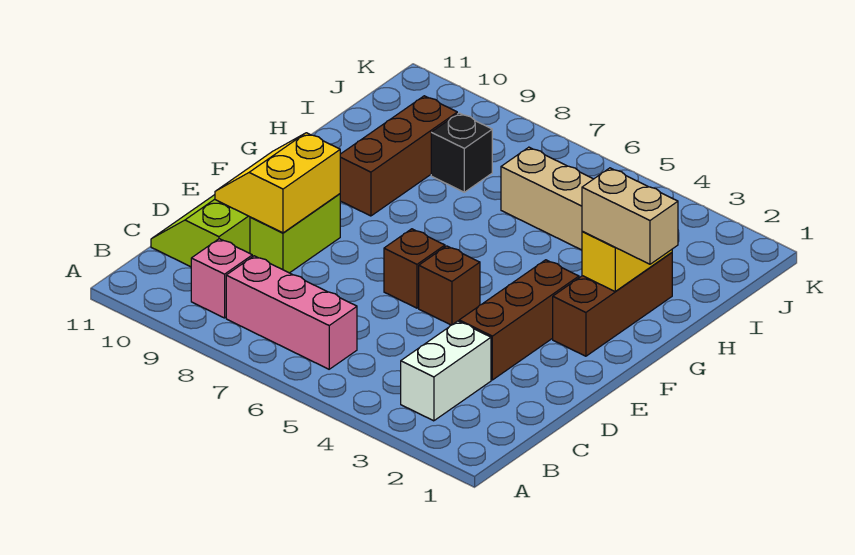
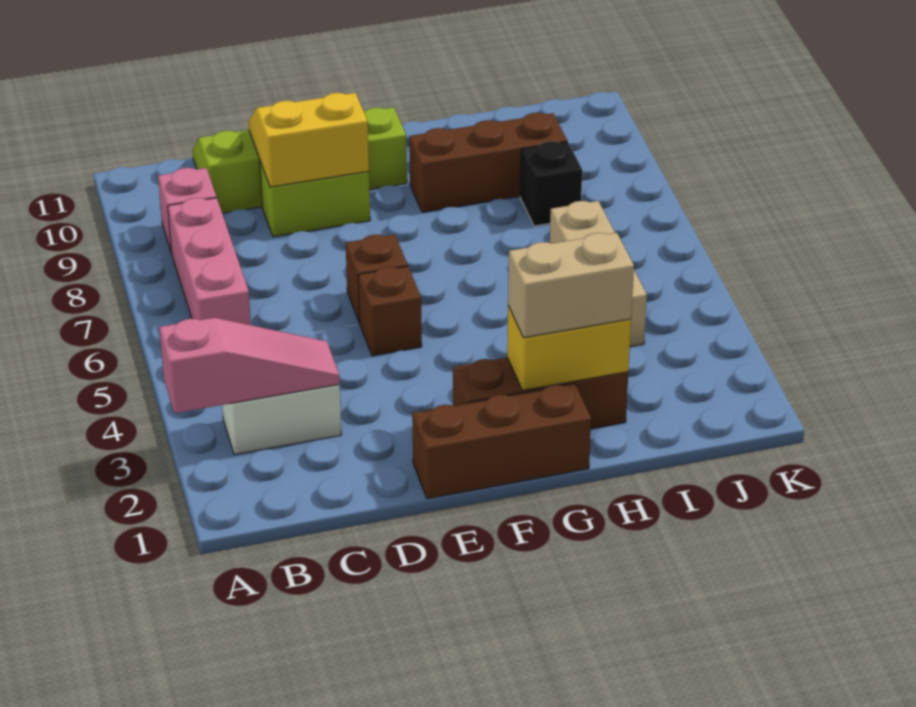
none -> pink slope A3:C3 level 2 top A
brown brick D3:F3 level 1 -> brown brick E1:G1 level 1
tan brick G1:G2 level 3 -> tan brick G2:H2 level 3

